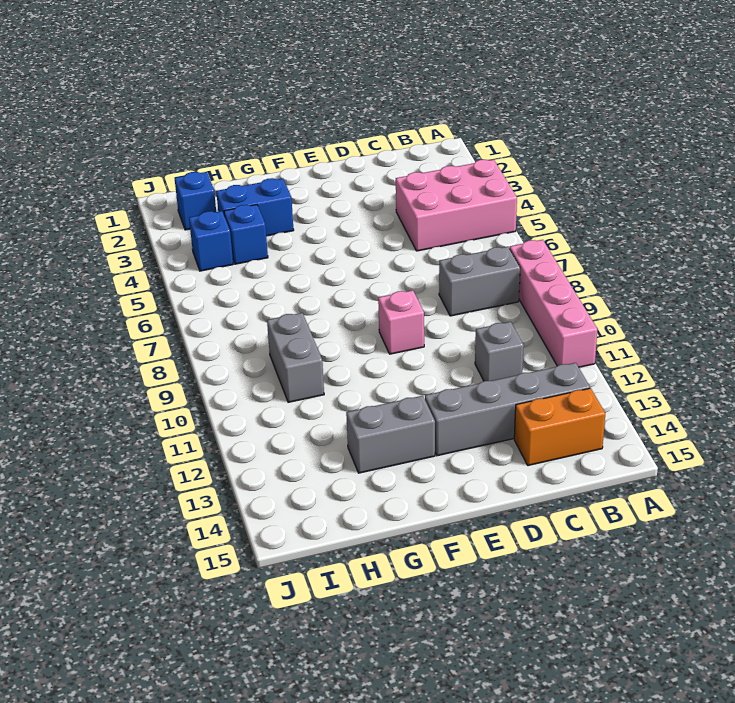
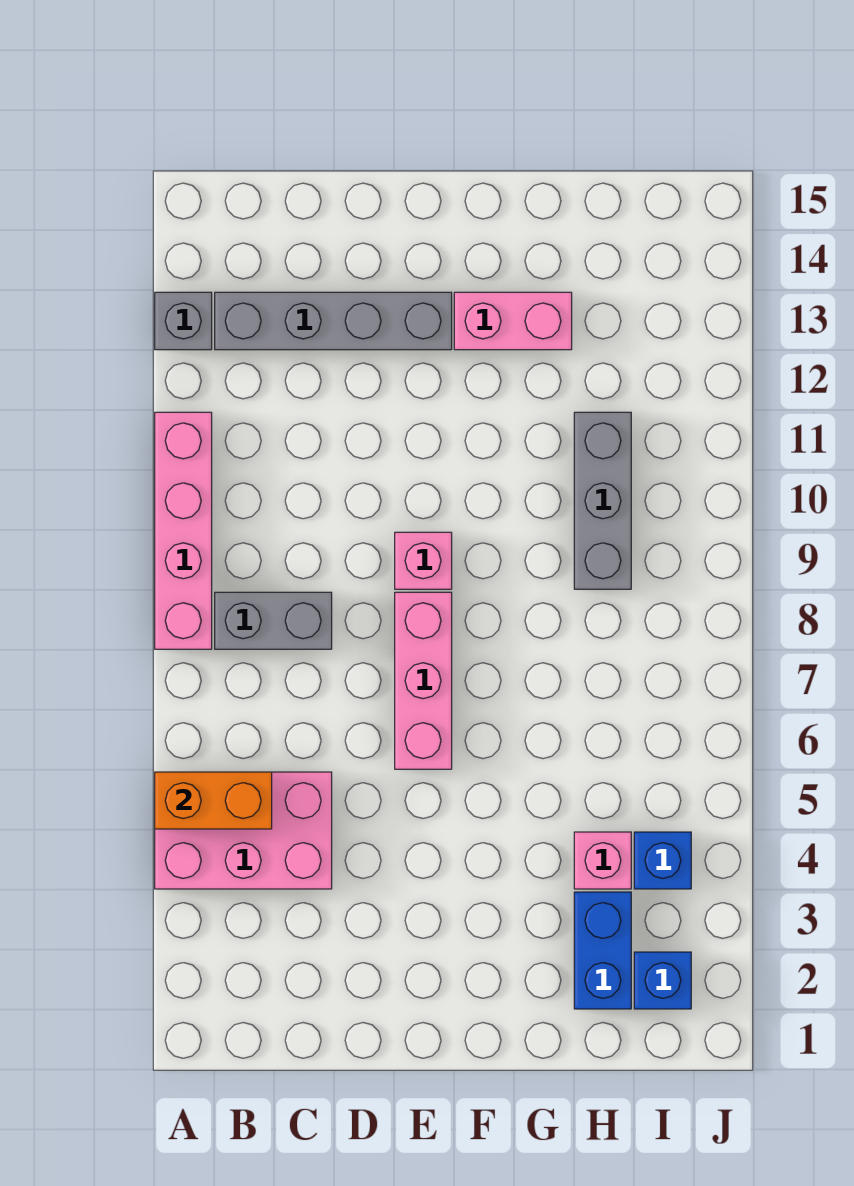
orange brick B14:C14 level 1 -> orange brick A5:B5 level 2
grey brick C11 level 1 -> grey brick A13 level 1
none -> pink brick E6:E8 level 1
grey brick F13:G13 level 1 -> pink brick F13:G13 level 1
blue brick G3:H3 level 1 -> blue brick H2:H3 level 1
blue brick H4 level 1 -> pink brick H4 level 1
grey brick H9:H10 level 1 -> grey brick H9:H11 level 1

